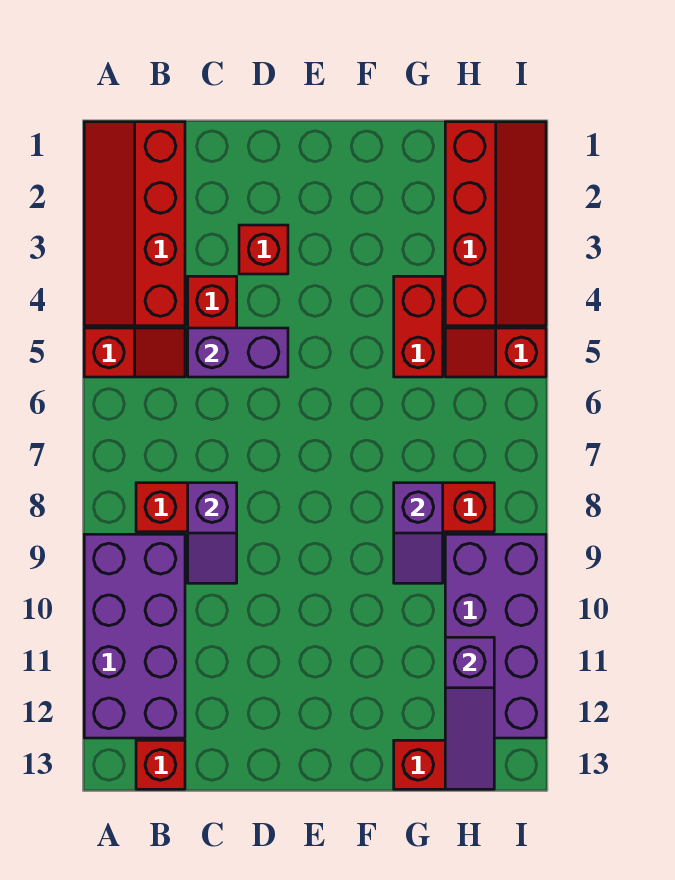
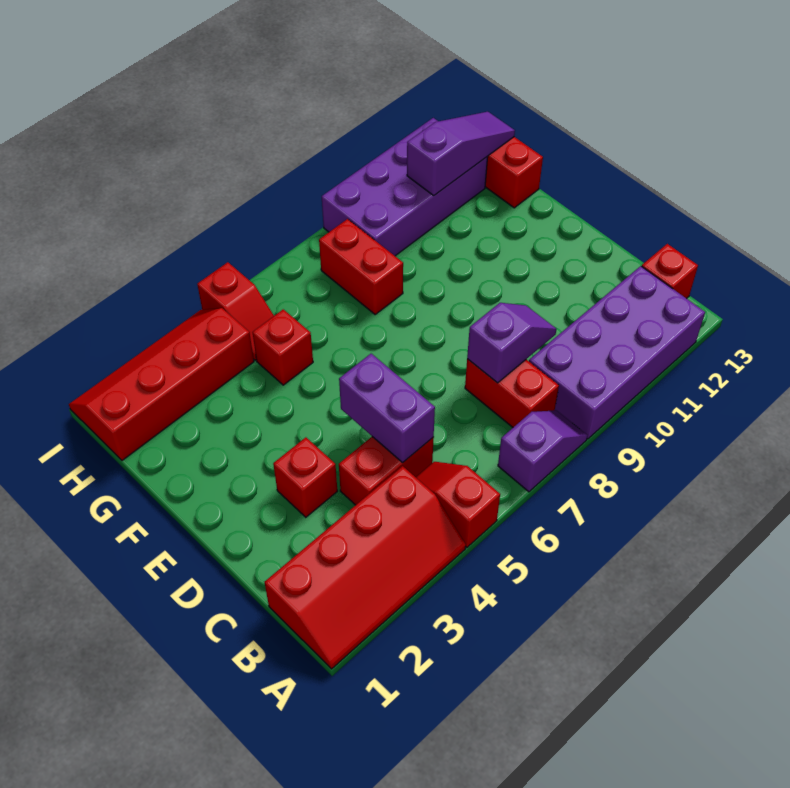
red brick G4:G5 level 1 -> red brick G5 level 1
purple slope G8:G9 level 2 top 8 -> purple slope A7:A8 level 1 top 7

